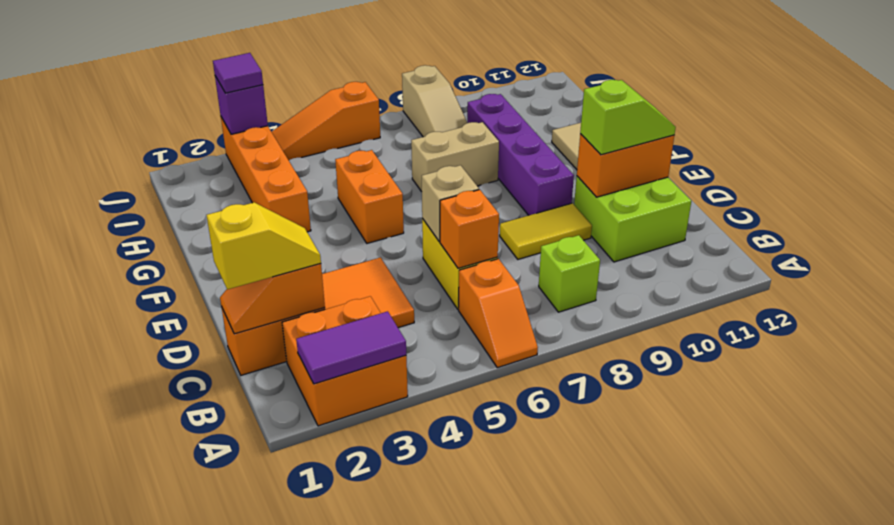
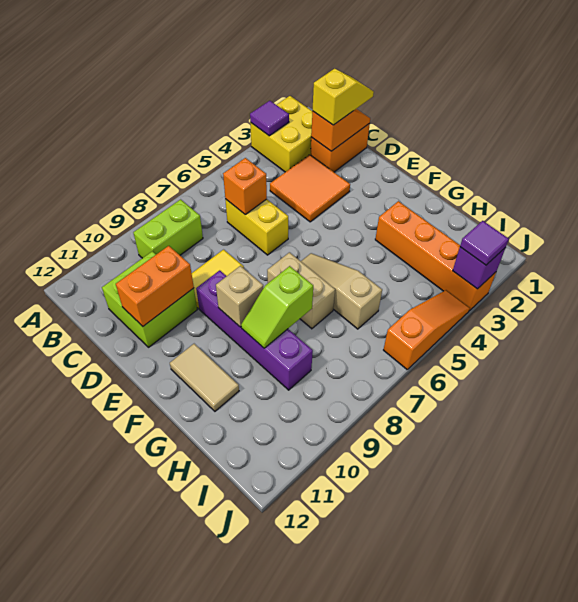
orange brick A2:B3 level 1 -> yellow brick A2:B3 level 1
purple tile A2:A3 level 2 -> purple tile A3 level 2
orange slope A6:B6 level 1 top B -> none
lime brick B8 level 1 -> lime brick B8:B9 level 1
yellow slope C1:C2 level 3 top 1 -> yellow slope C1:C2 level 3 top 2
tan brick D6 level 2 -> tan brick F9 level 2
lime slope D10:D11 level 3 top 10 -> lime slope G8:G9 level 2 top 8
orange brick F5:G5 level 1 -> none
tan brick G7:G8 level 1 -> tan brick F7:G7 level 1
tan slope H8:J8 level 1 top J -> tan slope F6:H6 level 1 top H

